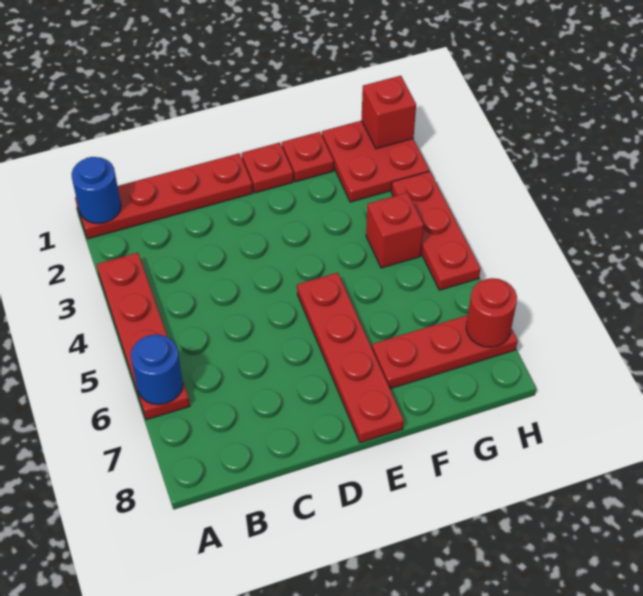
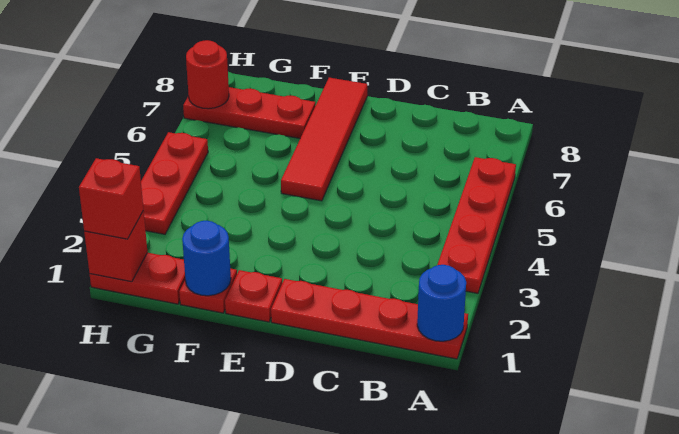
blue round brick A6 level 2 -> blue round brick F1 level 2
red plate E5:E8 level 1 -> red tile E5:E8 level 1
red plate G1:H2 level 1 -> red plate G1:H1 level 1
red brick G4 level 1 -> red brick H1 level 3

